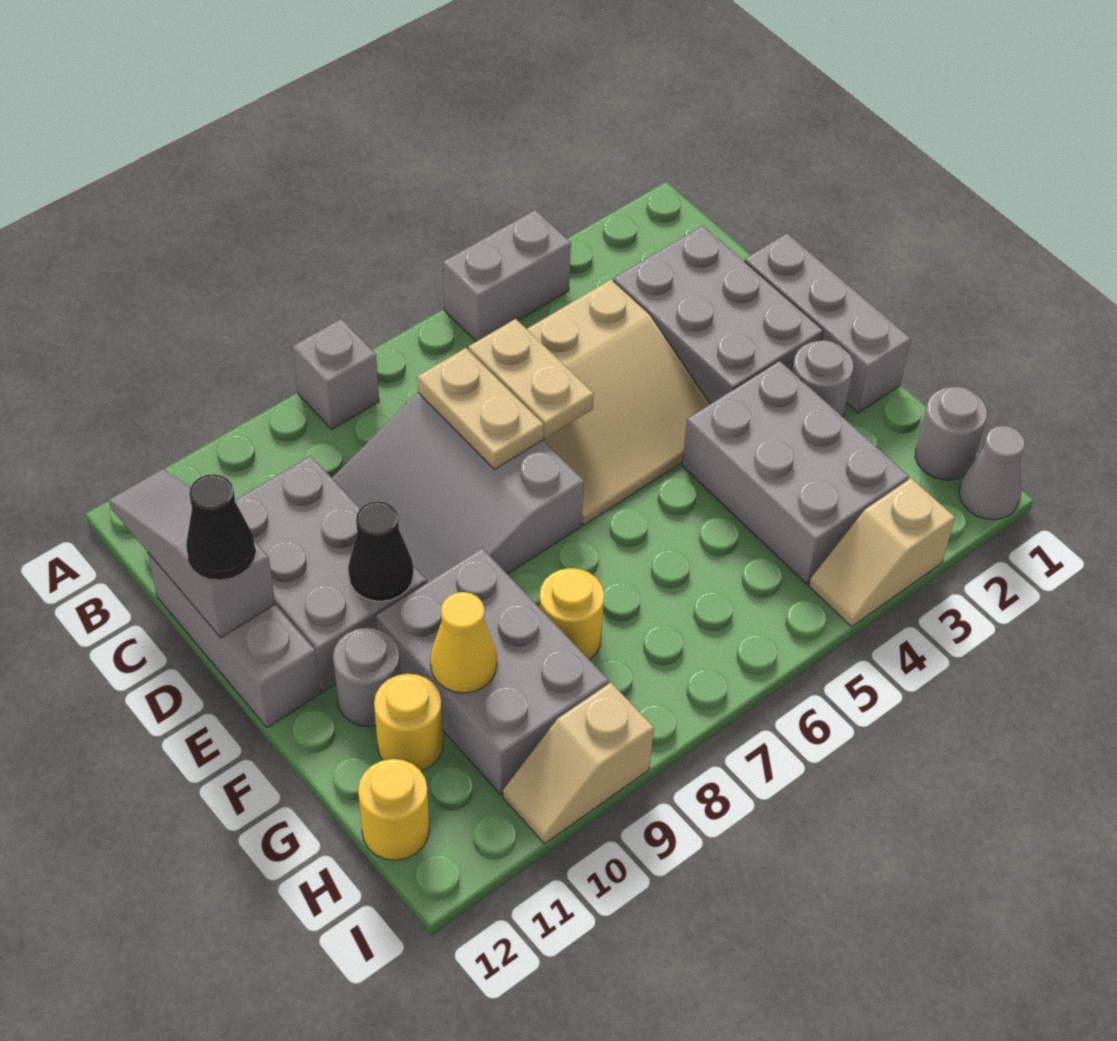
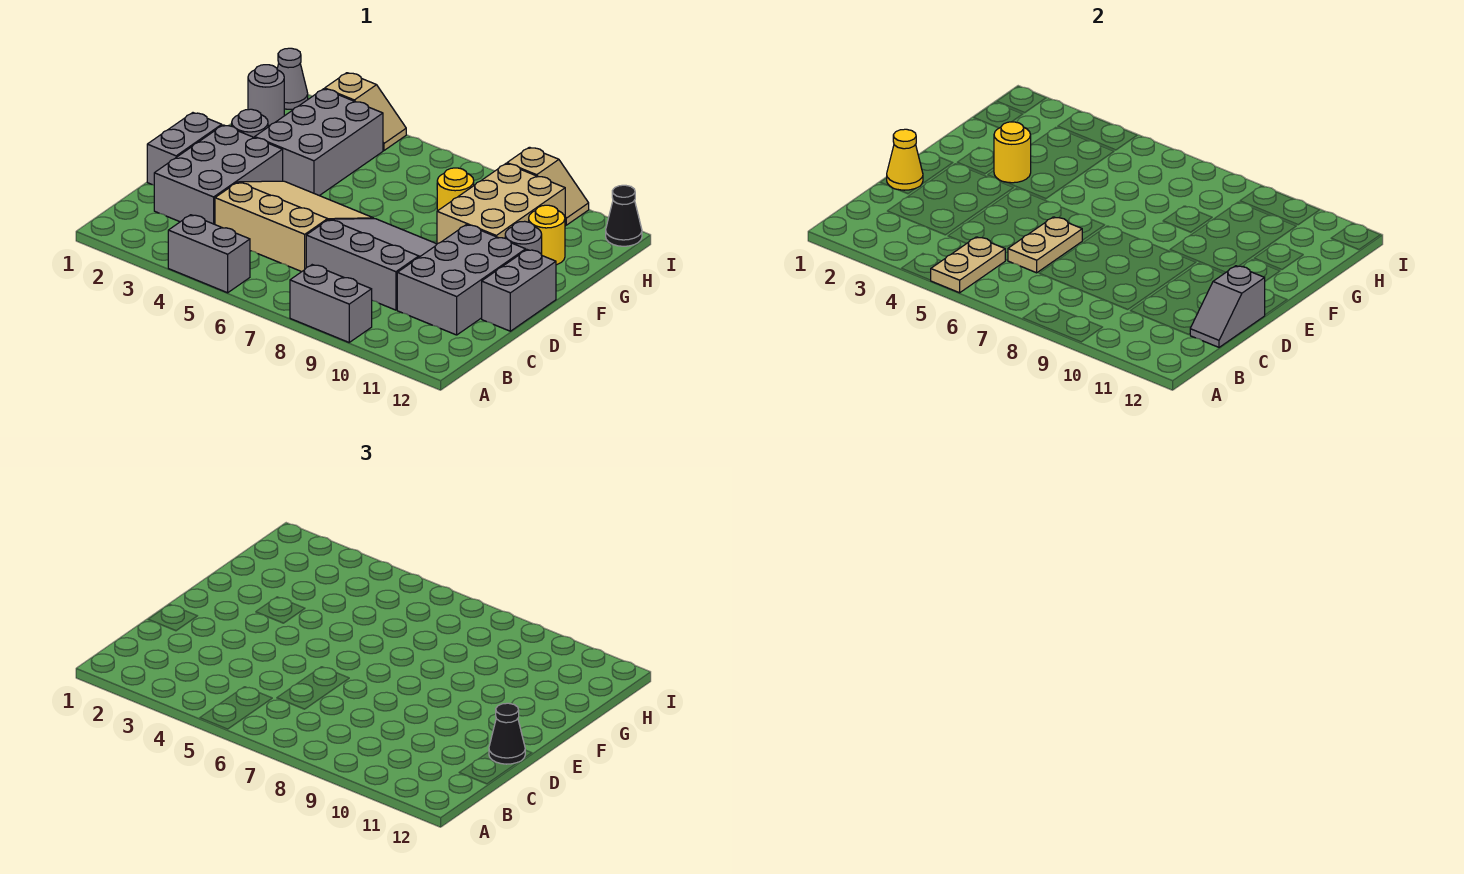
grey brick A8 level 1 -> grey brick A8:A9 level 1
grey slope B12:D12 level 2 top D -> grey slope C12:D12 level 2 top D
grey slope C7:E9 level 1 top 7 -> grey slope C7:E9 level 1 top C
tan plate C7:D7 level 2 -> tan plate A5:B5 level 2
grey brick C12:E12 level 1 -> grey brick D12:E12 level 1
grey brick D1:F1 level 1 -> grey brick D1:E1 level 1
black cone E10 level 2 -> black cone I12 level 1
grey brick F9:H10 level 1 -> tan brick F9:H10 level 1
yellow cone G10 level 2 -> yellow cone D1 level 2
yellow round brick H12 level 1 -> yellow round brick F3 level 2

